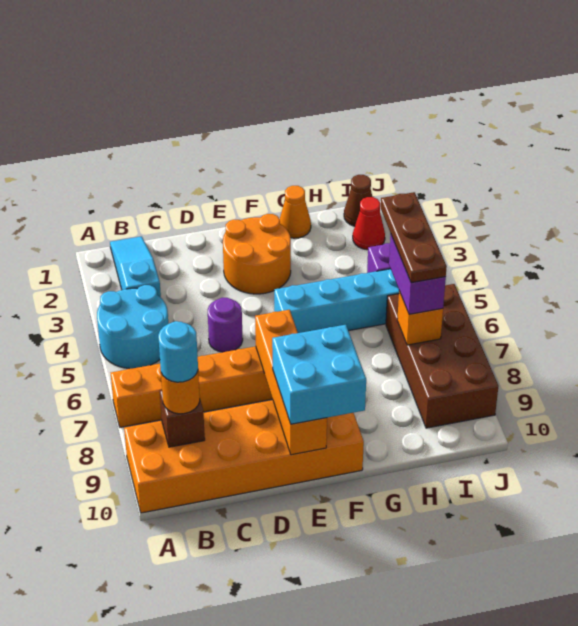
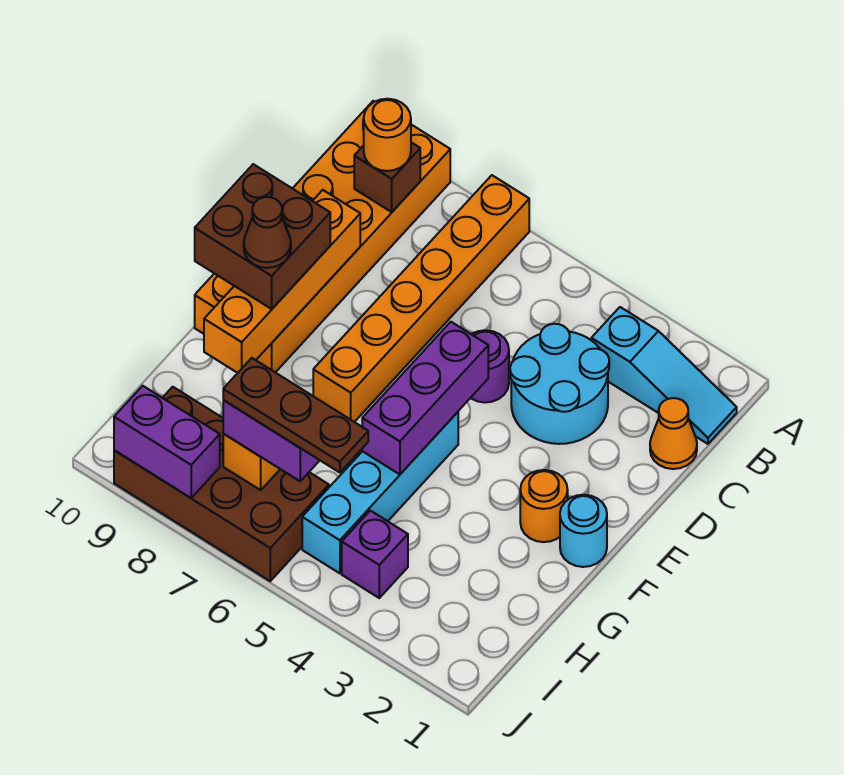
cyan round brick A4:B5 level 1 -> cyan round brick C3:D4 level 1
cyan round brick B9 level 4 -> cyan round brick F1 level 1
orange round brick E2:F3 level 1 -> orange round brick F2 level 1
none -> purple brick E5:G5 level 2
orange brick E7:E10 level 2 -> orange brick D9:G9 level 2
cyan brick E9:F10 level 3 -> brown brick E9:F10 level 3
orange cone G1 level 1 -> orange cone C1 level 1
brown cone I1 level 1 -> brown cone F9 level 4
red cone I2 level 1 -> none
none -> purple brick J8:J9 level 2

